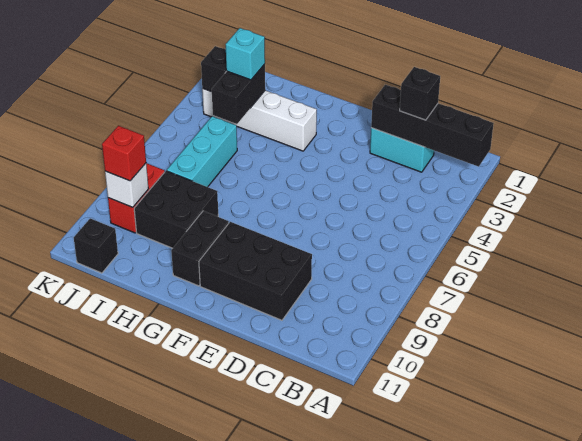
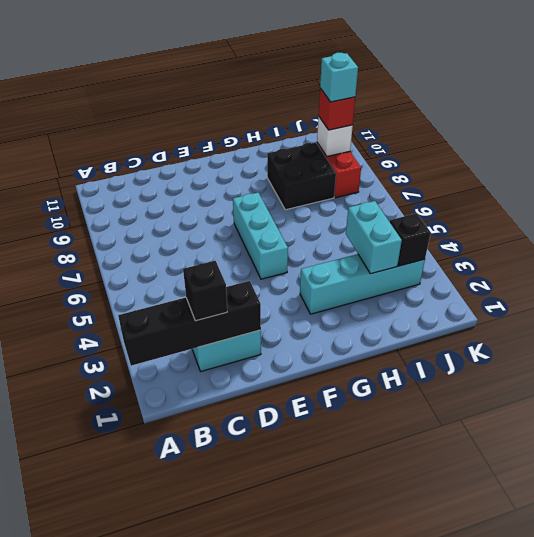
black brick D9:F10 level 1 -> none
white brick G3:J3 level 1 -> cyan brick G3:J3 level 1
black brick G9:G10 level 1 -> none
black brick I3:I4 level 2 -> cyan brick I3:I4 level 2
cyan brick I3 level 3 -> cyan brick J9 level 4
cyan brick I5:I7 level 1 -> cyan brick F5:F7 level 1
black brick J11 level 1 -> none

